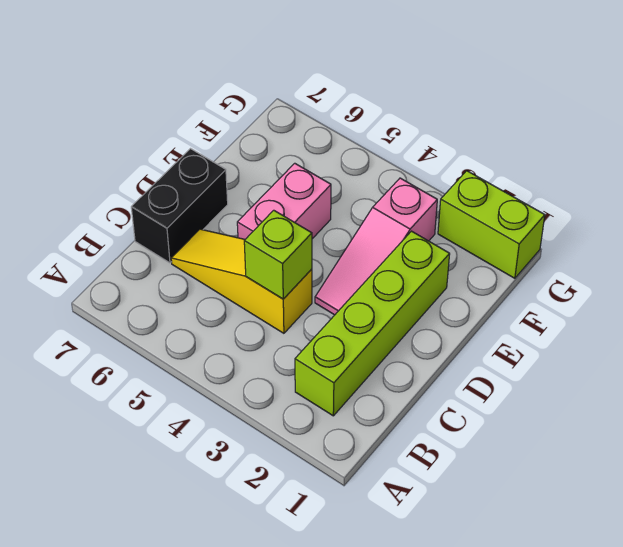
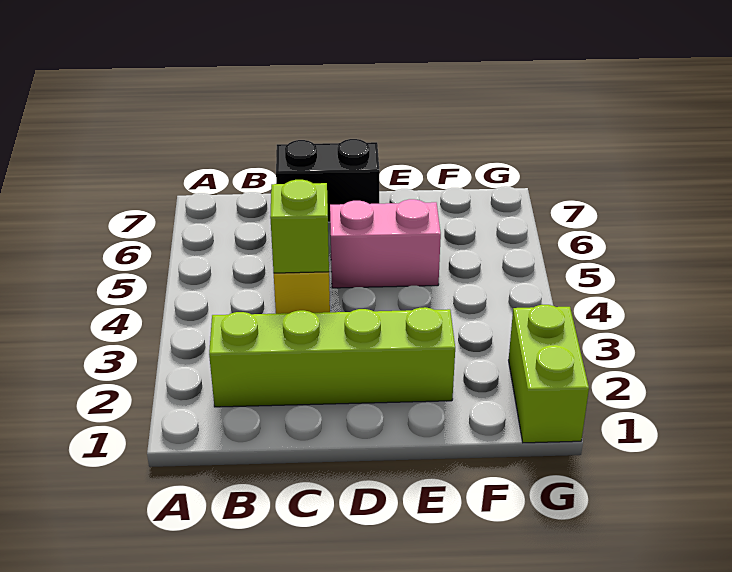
pink slope D3:F3 level 1 top F -> none

